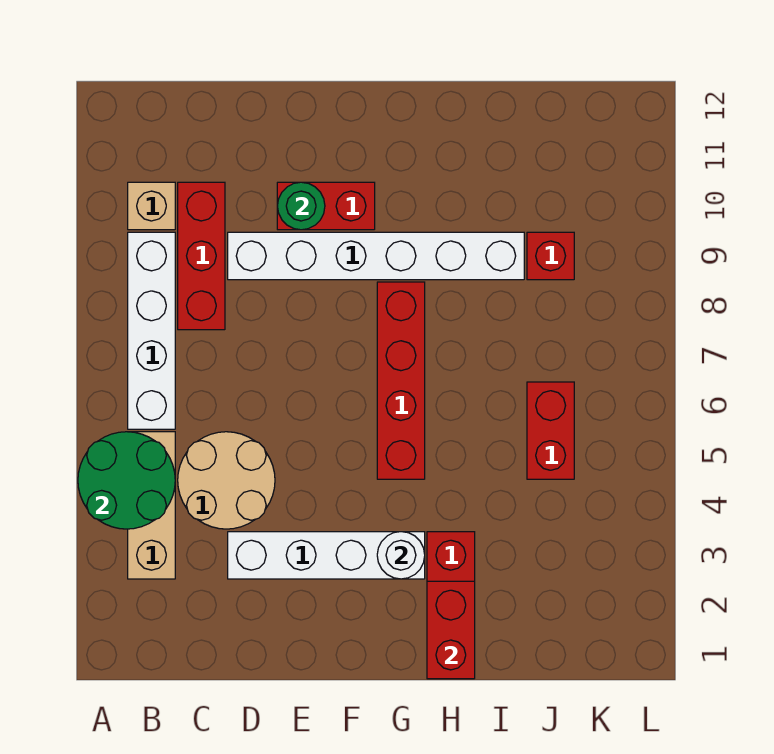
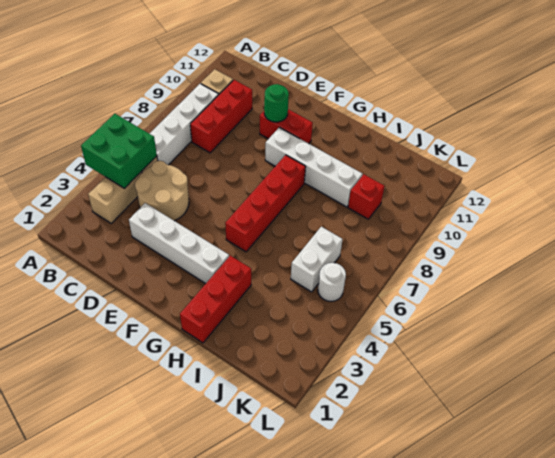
green round brick A4:B5 level 2 -> green brick A4:B5 level 2
white brick D9:I9 level 1 -> white brick F9:I9 level 1
white round brick G3 level 2 -> white round brick K5 level 1
red brick H1:H2 level 2 -> none
red brick J5:J6 level 1 -> white brick J5:J6 level 1

